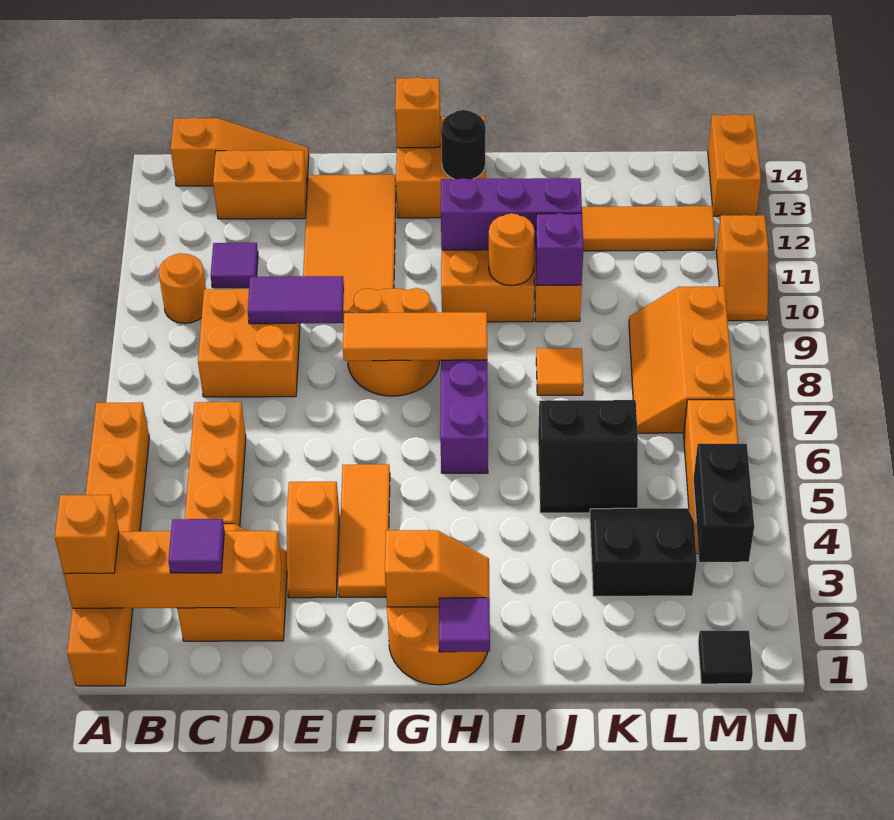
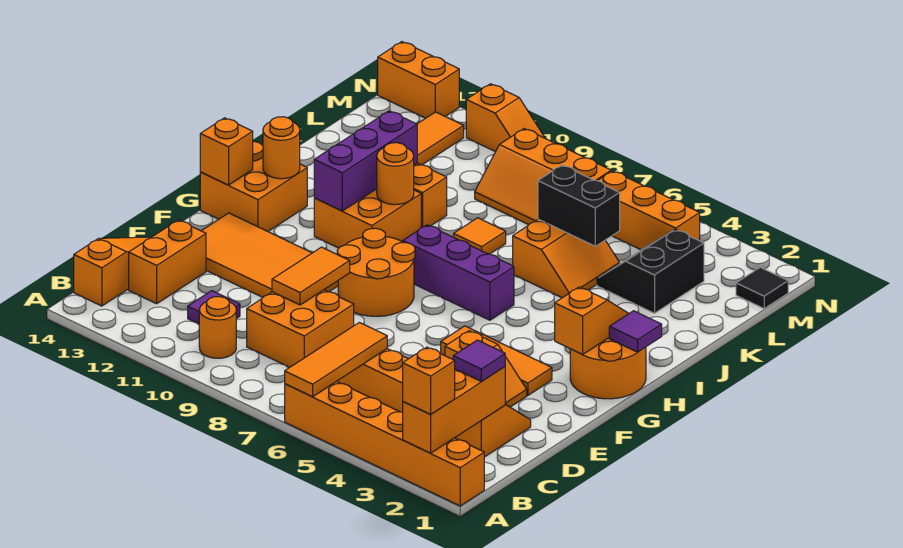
orange brick A2:D2 level 2 -> orange brick A2:C2 level 2
purple tile D9:E9 level 2 -> orange tile D9:E9 level 2
orange tile F8:H8 level 2 -> orange tile A6:C6 level 2
black round brick H13 level 2 -> orange round brick H13 level 2
black slope J5:K6 level 1 top 6 -> orange slope J5:K6 level 1 top 6
purple brick J10 level 2 -> none
black brick M3:M4 level 2 -> black brick K5:K6 level 2

